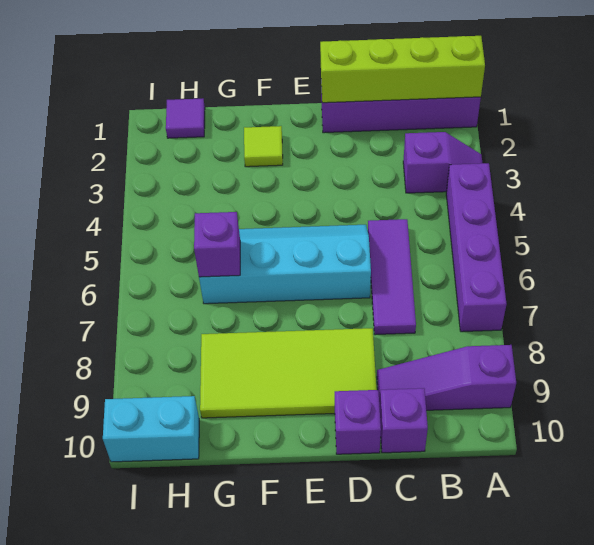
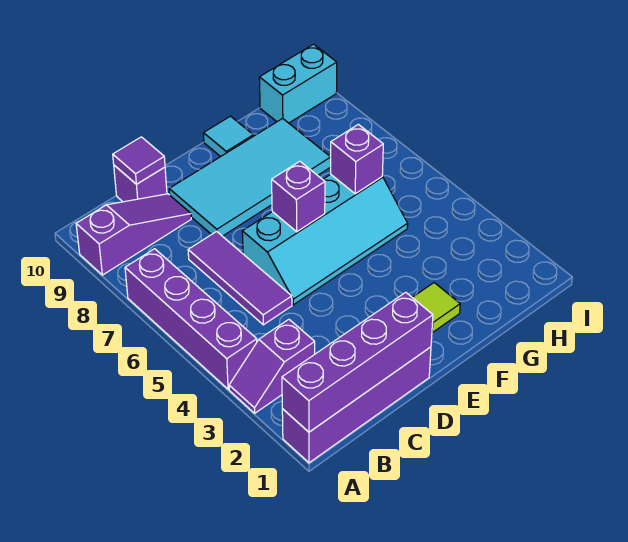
lime brick A1:D1 level 2 -> purple brick A1:D1 level 2
lime tile D8:G9 level 1 -> cyan tile D8:G9 level 1
purple brick D10 level 1 -> purple brick E6 level 2
none -> cyan tile F10 level 1
purple tile H1 level 1 -> purple tile C10 level 2

